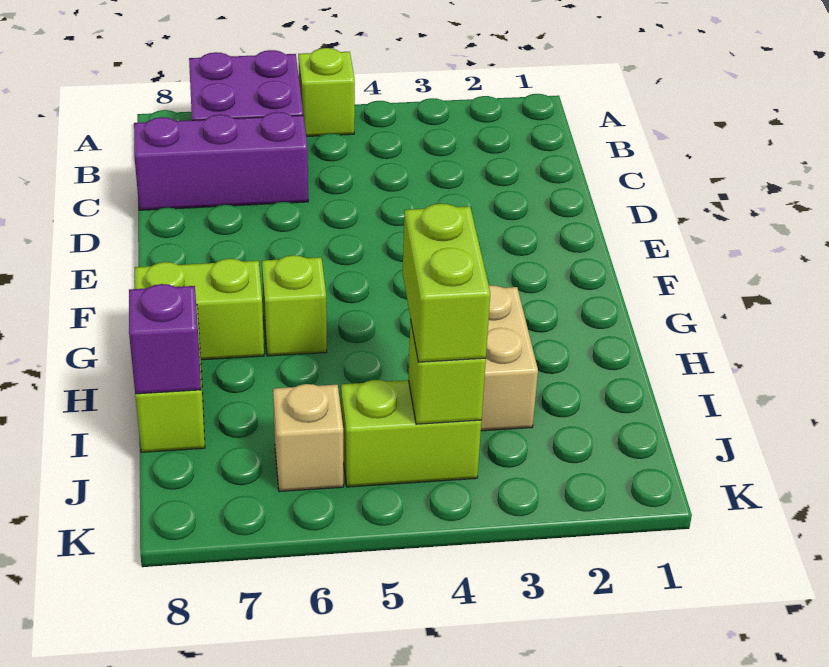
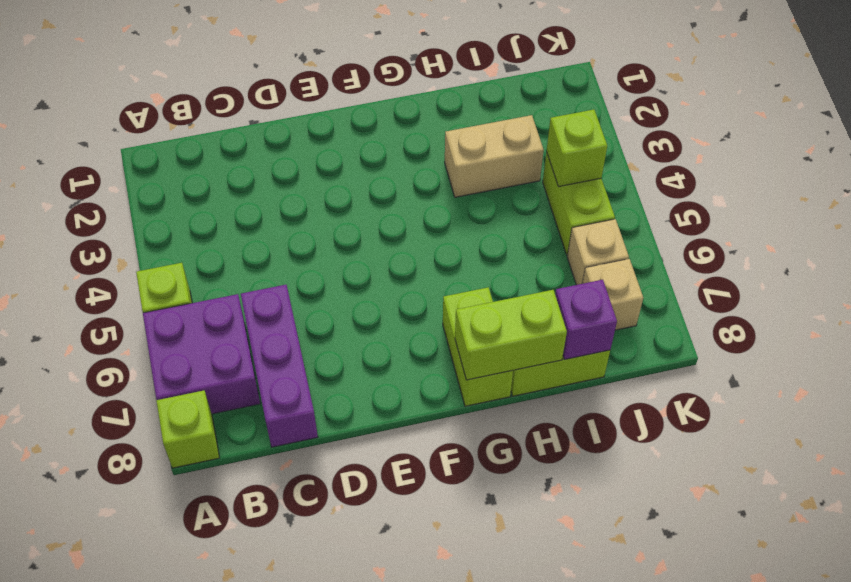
lime brick G6 level 1 -> lime brick A8 level 1
lime brick I4:J4 level 3 -> lime brick G8:H8 level 2
none -> tan brick J7 level 1

